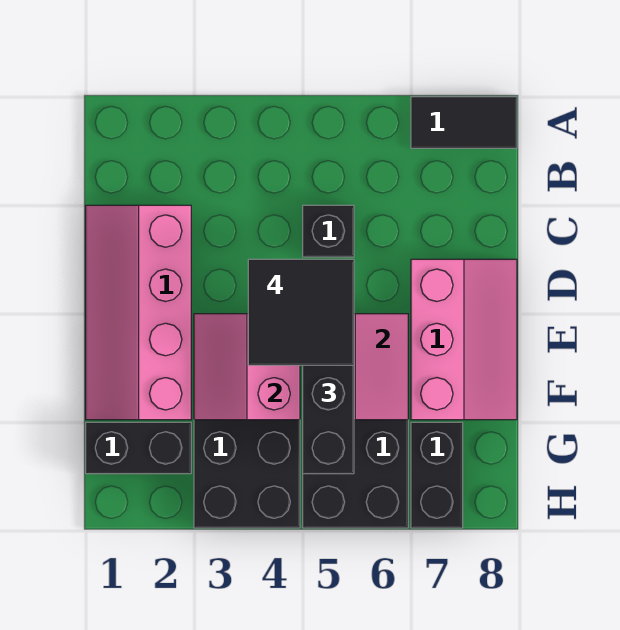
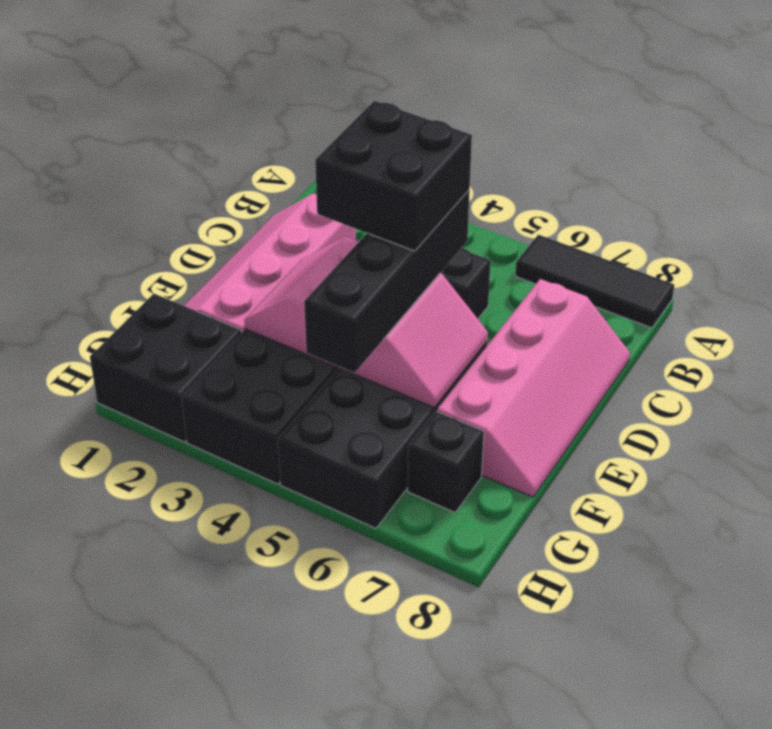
black tile A7:A8 level 1 -> black tile A6:A8 level 1
black tile D4:E5 level 4 -> black brick D4:E5 level 4
pink slope D7:F8 level 1 top 7 -> pink slope C7:F8 level 1 top 7
black brick G1:G2 level 1 -> black brick G1:H2 level 1
black brick G7:H7 level 1 -> black brick G7 level 1

